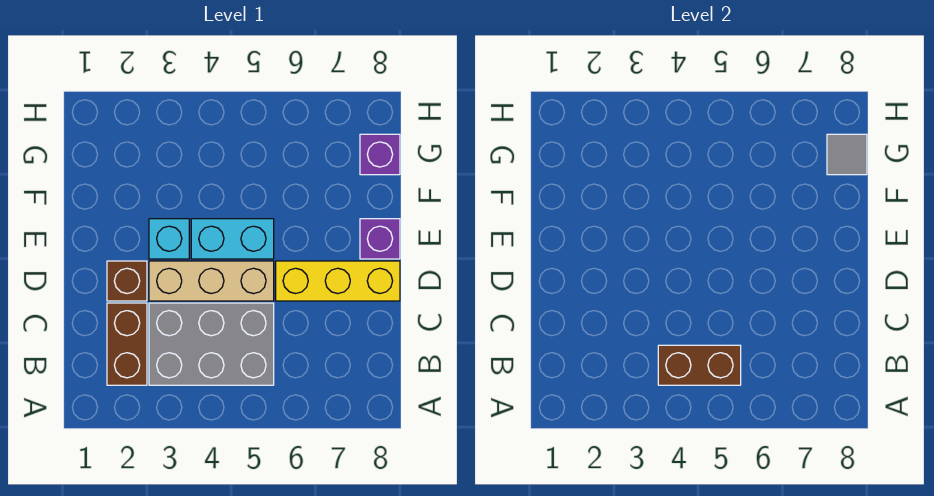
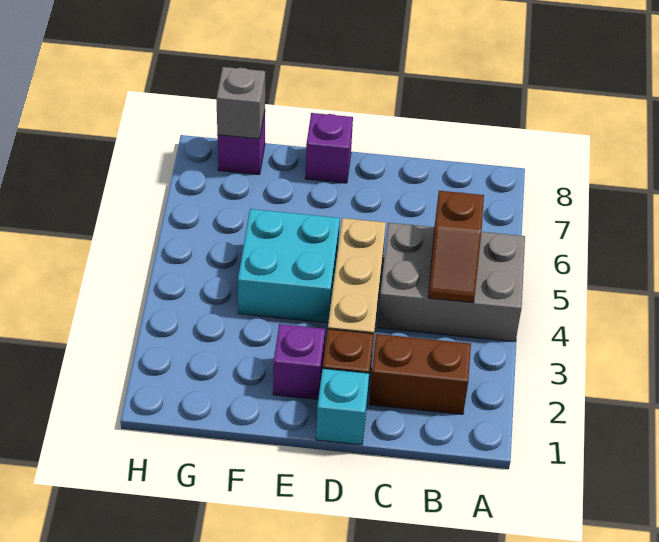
grey brick B3:C5 level 1 -> grey brick A4:C5 level 1
brown brick B4:B5 level 2 -> brown slope B4:B5 level 2 top 5
yellow brick D6:D8 level 1 -> none
none -> purple brick E2 level 1
cyan brick E3 level 1 -> cyan brick D1 level 1
cyan brick E4:E5 level 1 -> cyan brick E4:F5 level 1
grey tile G8 level 2 -> grey brick G8 level 2

